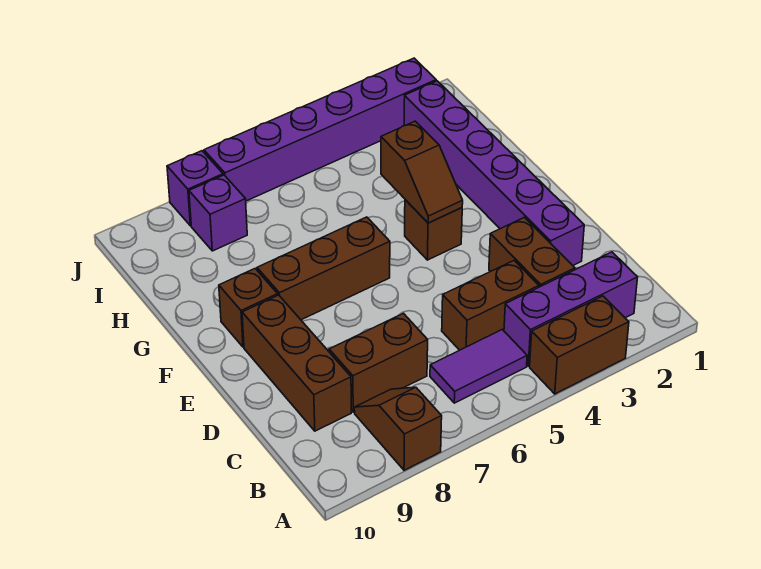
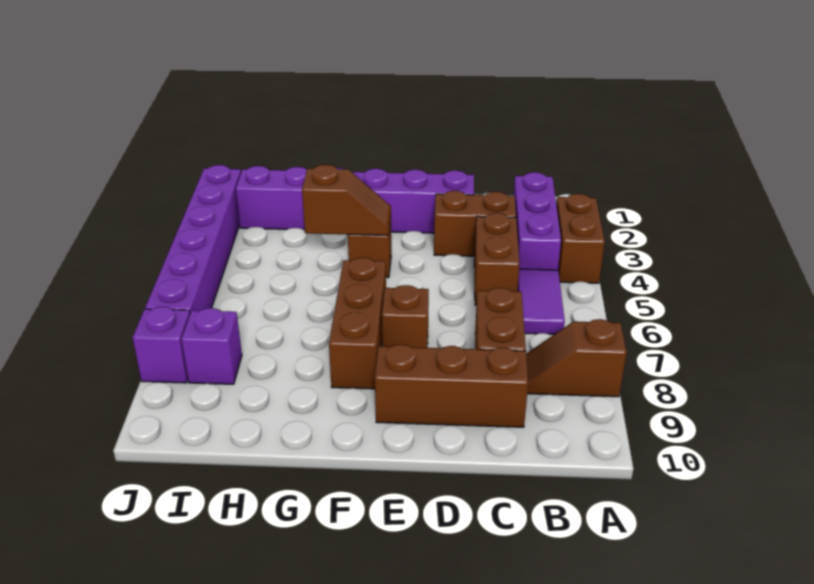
brown brick F9 level 1 -> brown brick E7 level 1

